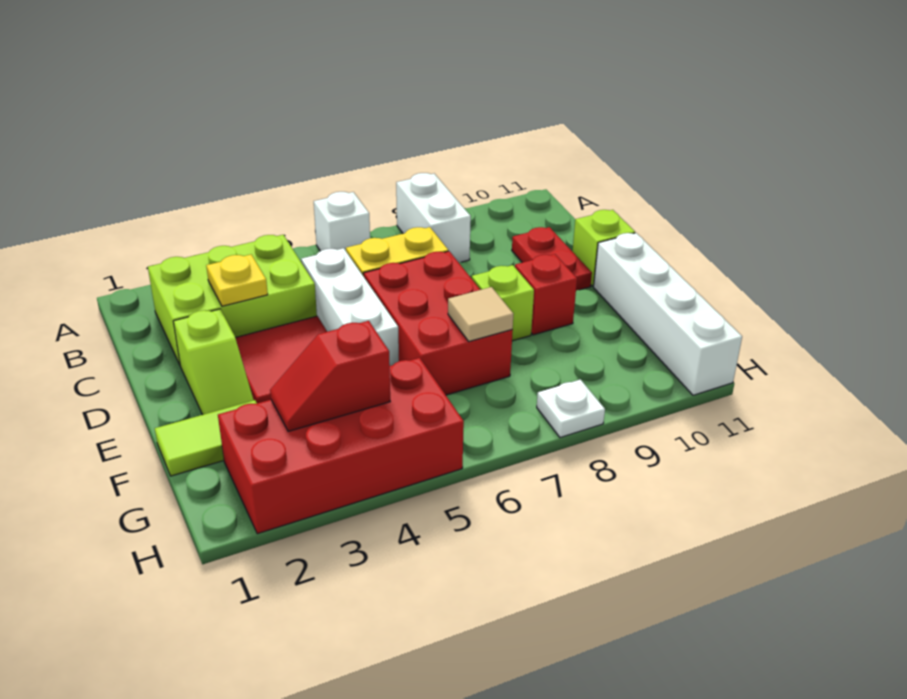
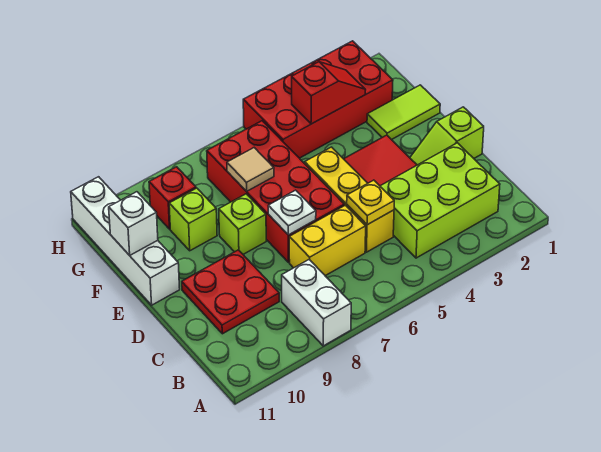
white brick A6 level 1 -> white brick F11 level 2
yellow plate C3 level 2 -> yellow plate C5 level 2
white brick C5:E5 level 1 -> yellow brick C5:E5 level 1
red plate C10:D10 level 1 -> red plate C9:D10 level 1
lime slope D2:E2 level 1 top D -> lime slope D1:D2 level 1 top 1
red brick D6:F7 level 1 -> red brick D6:G7 level 1
lime brick D11 level 1 -> lime brick F9 level 1
red brick E9 level 1 -> red brick G9 level 1
white plate H8 level 1 -> white plate D7 level 2

